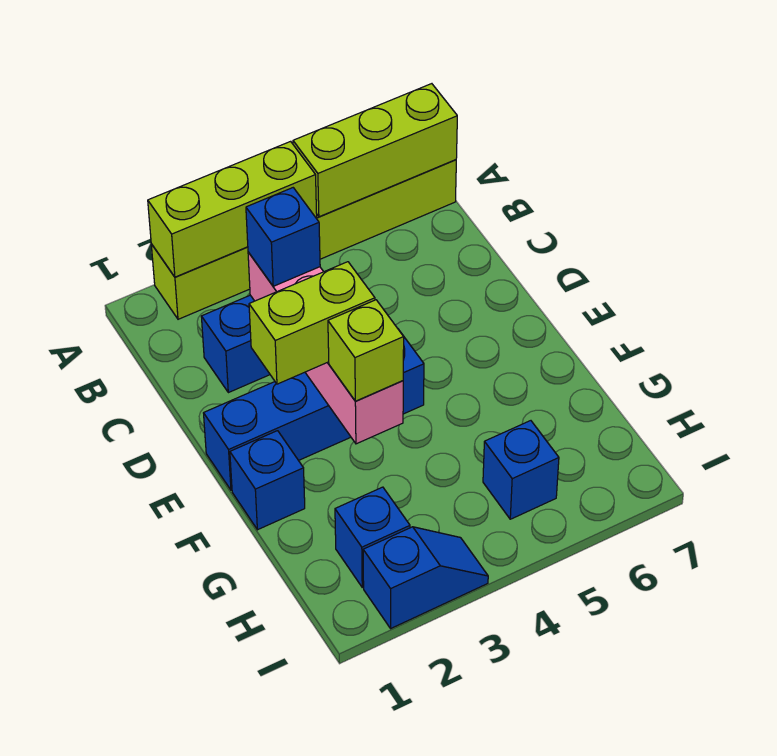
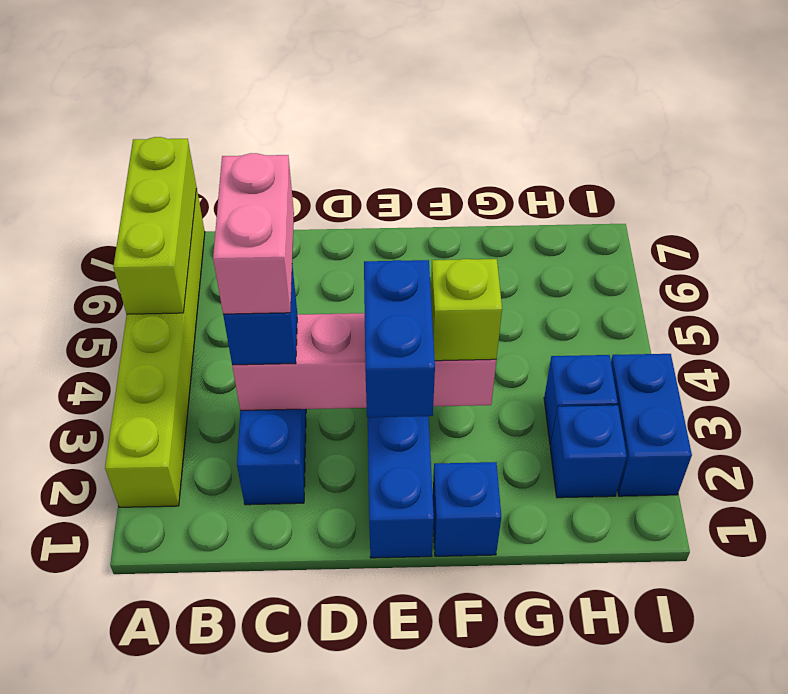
lime brick A2:A4 level 2 -> none
none -> pink brick C3:C4 level 4
lime brick E2:E3 level 3 -> blue brick E2:E3 level 3
blue brick H5 level 1 -> blue brick H3 level 1
blue slope I2:I3 level 1 top 2 -> blue brick I2:I3 level 1

